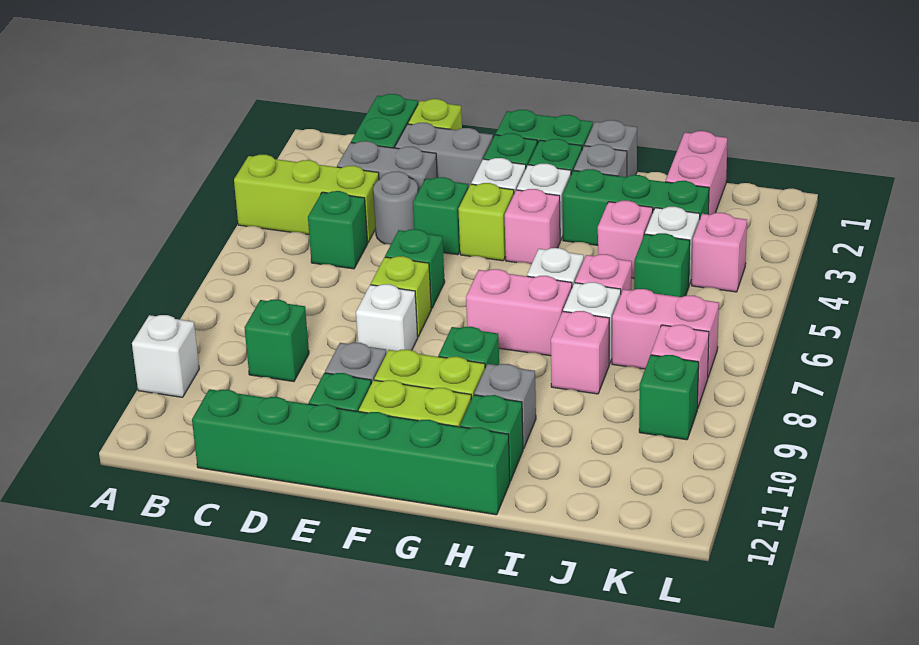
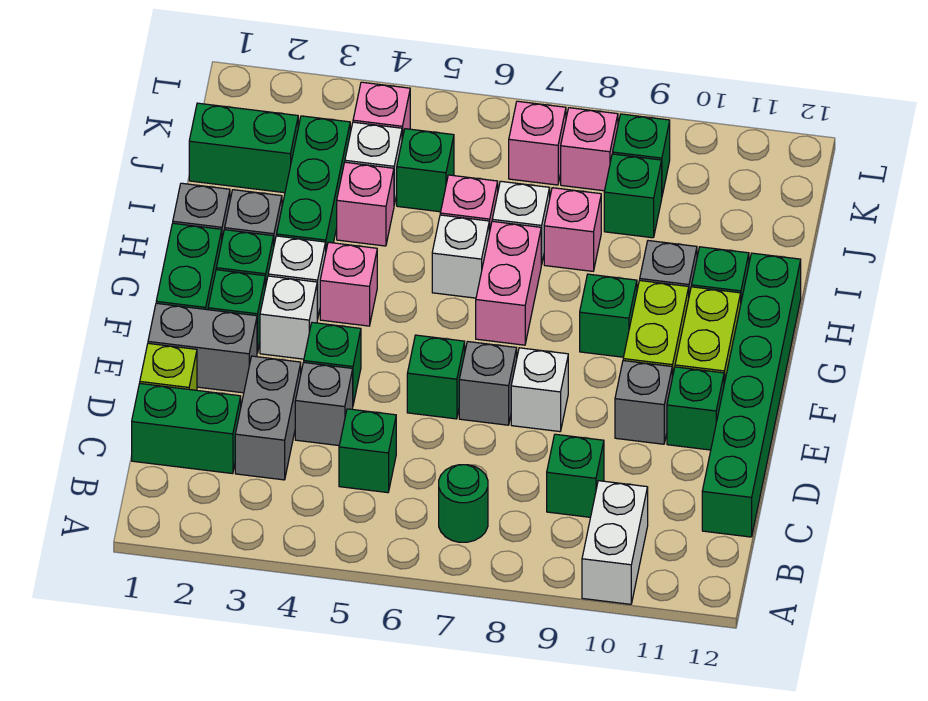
lime brick A4:C4 level 1 -> none
white brick A10 level 1 -> white brick A10:B10 level 1
none -> green round brick B7 level 1
grey brick D2:E2 level 1 -> grey brick E1:E2 level 1
grey round brick D4 level 1 -> grey brick D4 level 1
lime brick E7 level 1 -> grey brick E7 level 1
lime brick F4 level 1 -> none
pink brick J1:J2 level 1 -> green brick J1:J2 level 1
pink brick J7:K7 level 1 -> pink brick K7 level 1
none -> green brick J9 level 1

